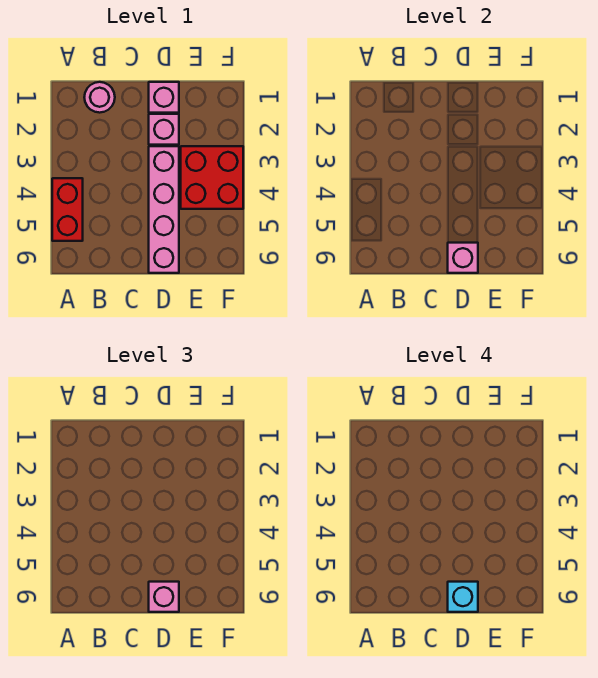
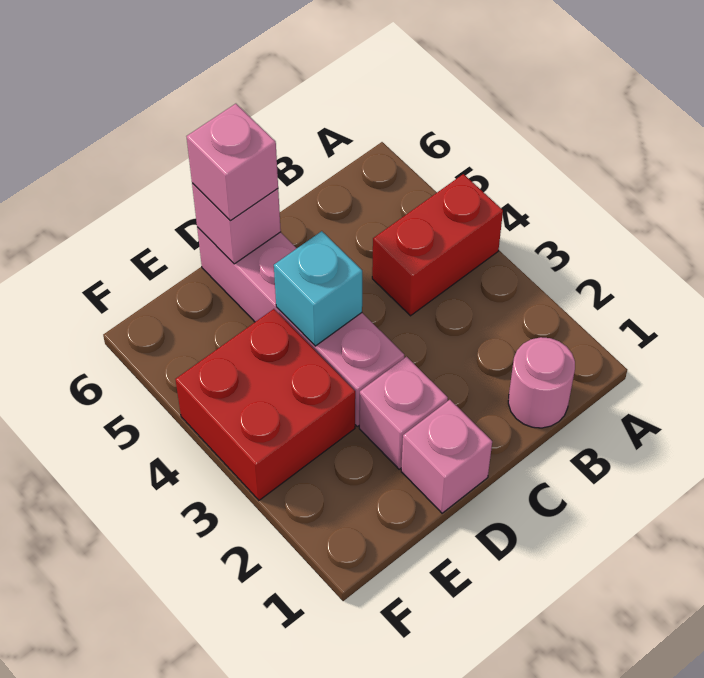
red brick A4:A5 level 1 -> red brick A4:B4 level 1
cyan brick D6 level 4 -> cyan brick D4 level 2

